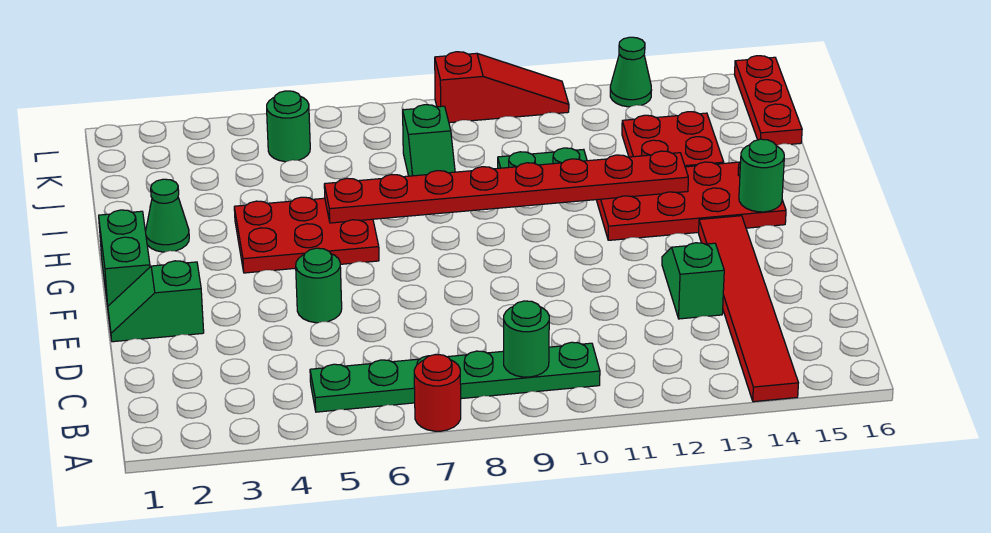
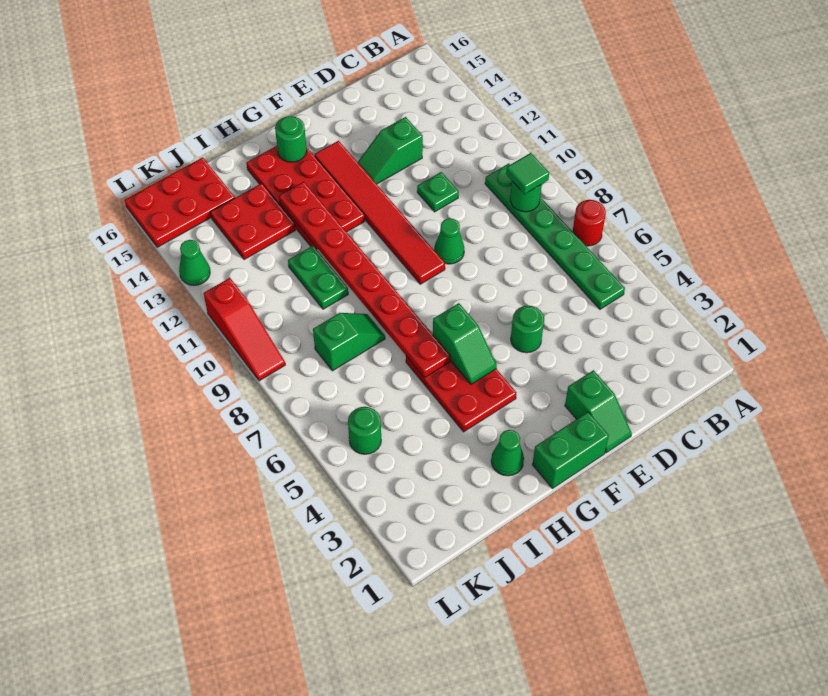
red tile A14:F14 level 1 -> red tile F9:F14 level 1
none -> green tile B9 level 3
none -> green plate D11 level 1
none -> green cone E9 level 1
none -> green slope G5:G6 level 2 top 6
red plate J16:L16 level 1 -> red plate J15:L16 level 1
red slope L9:L11 level 1 top 9 -> red slope L9:L11 level 1 top 11

